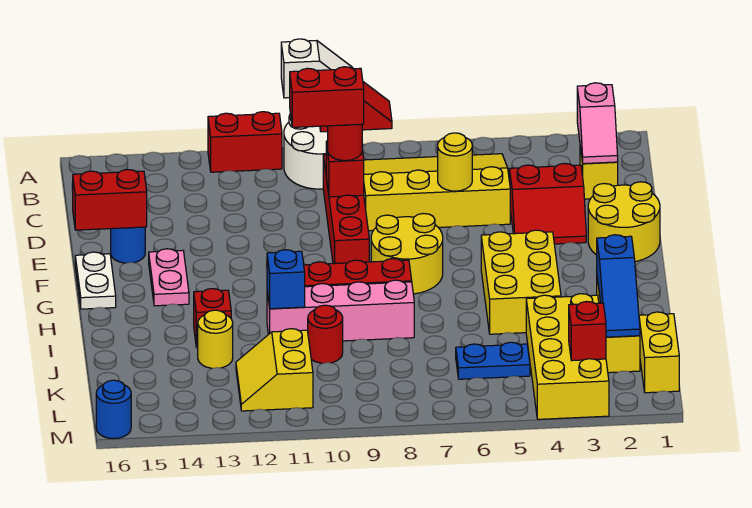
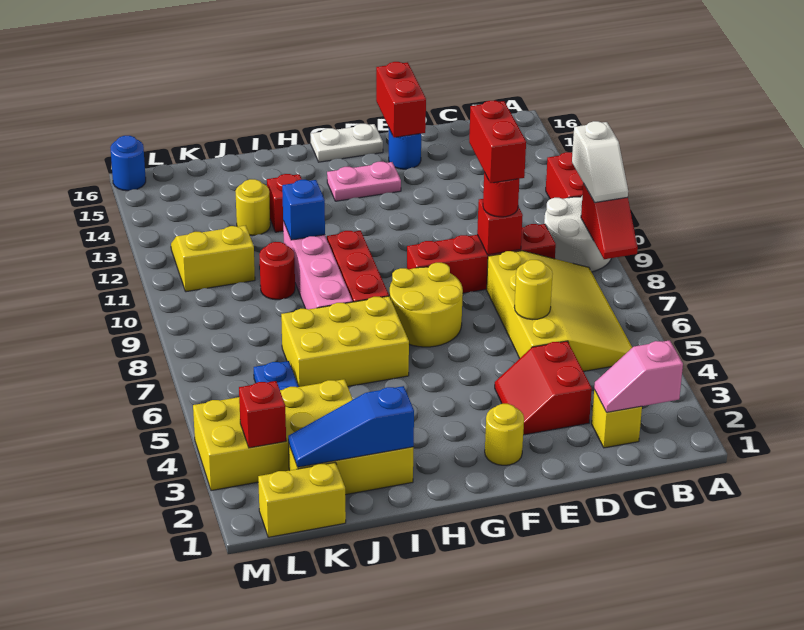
yellow round brick E1:F2 level 1 -> yellow round brick F2 level 1
yellow brick G4:I5 level 1 -> yellow brick H6:J7 level 1

